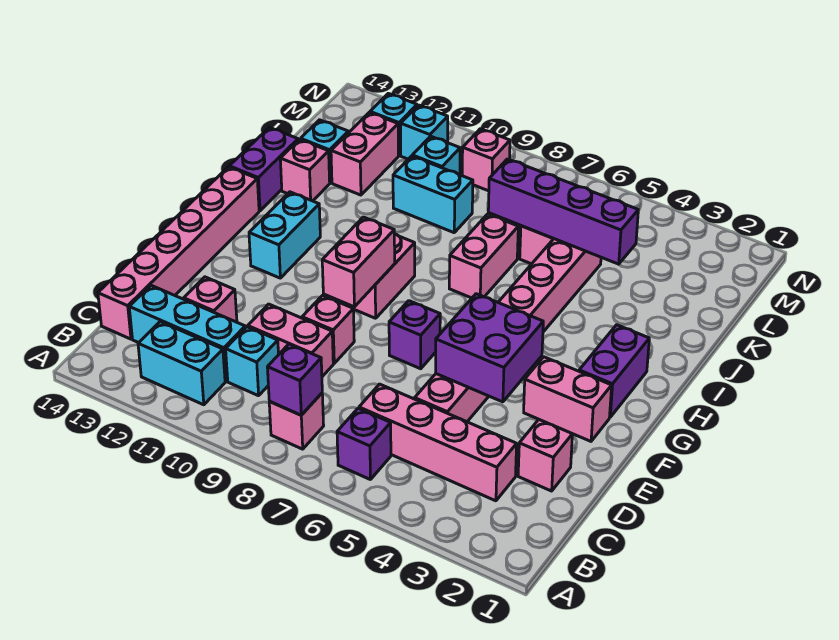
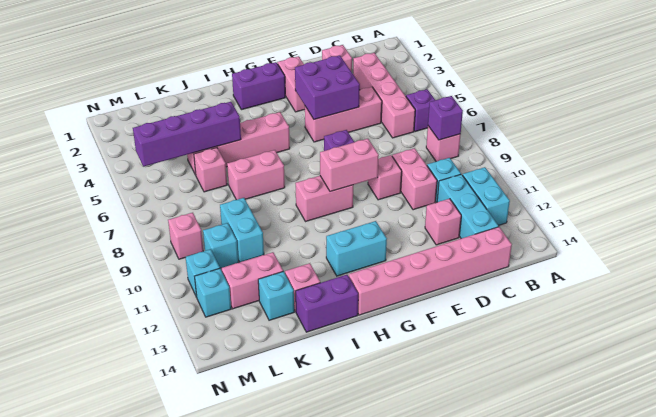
purple brick K4:K7 level 2 -> purple brick J5:M5 level 2

